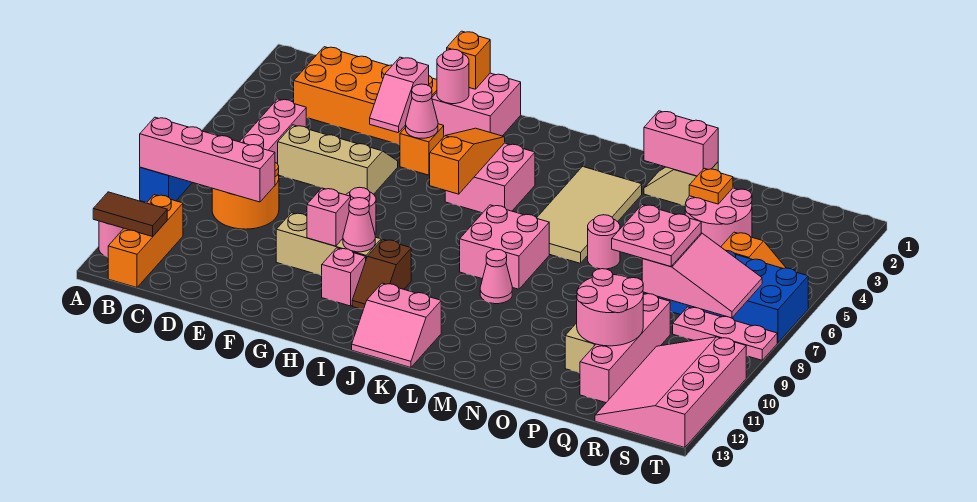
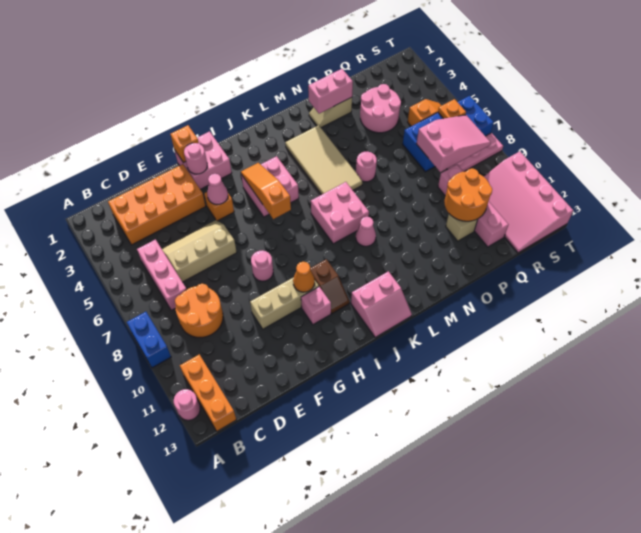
pink brick A9:D9 level 2 -> none
brown tile A12:B12 level 2 -> none
pink slope F3:F4 level 2 top 3 -> none
pink brick G10 level 2 -> none
pink cone H10 level 2 -> orange cone H10 level 2
orange plate P3 level 2 -> orange plate S6 level 2
pink plate P7:Q8 level 3 -> none
pink round brick P10:Q11 level 2 -> orange round brick P10:Q11 level 2

